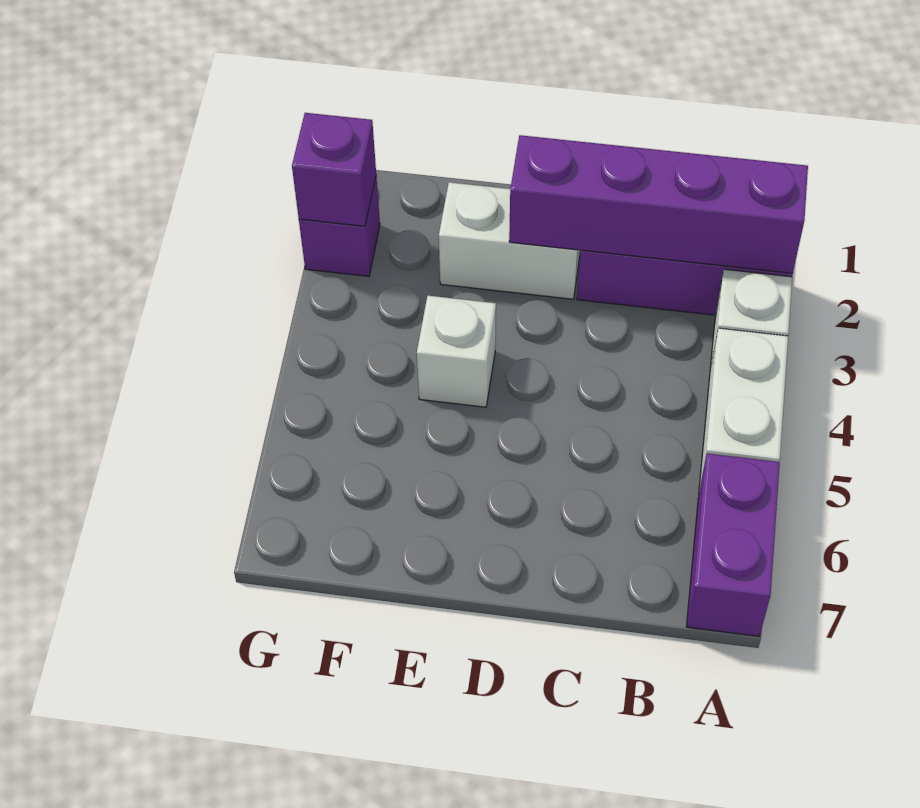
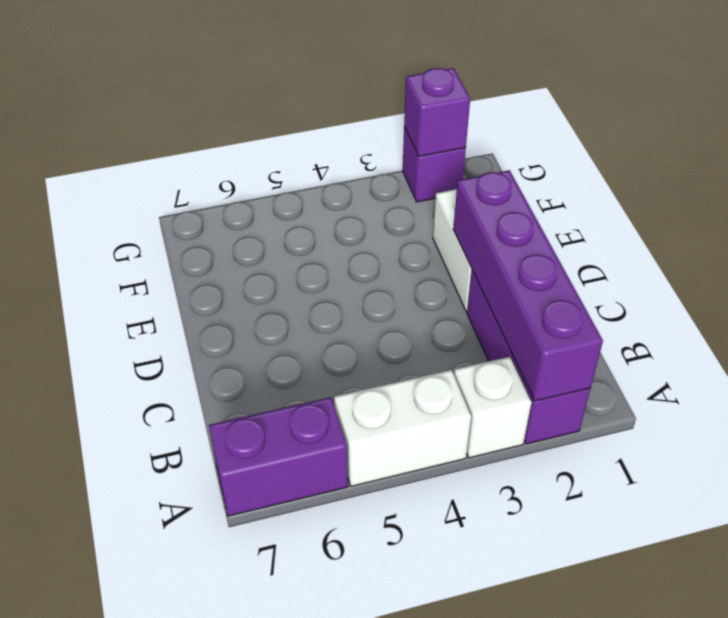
white brick E4 level 1 -> none

